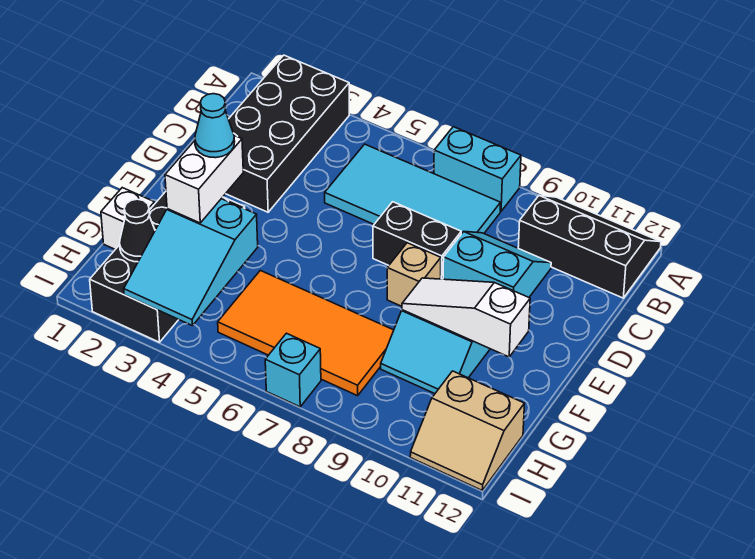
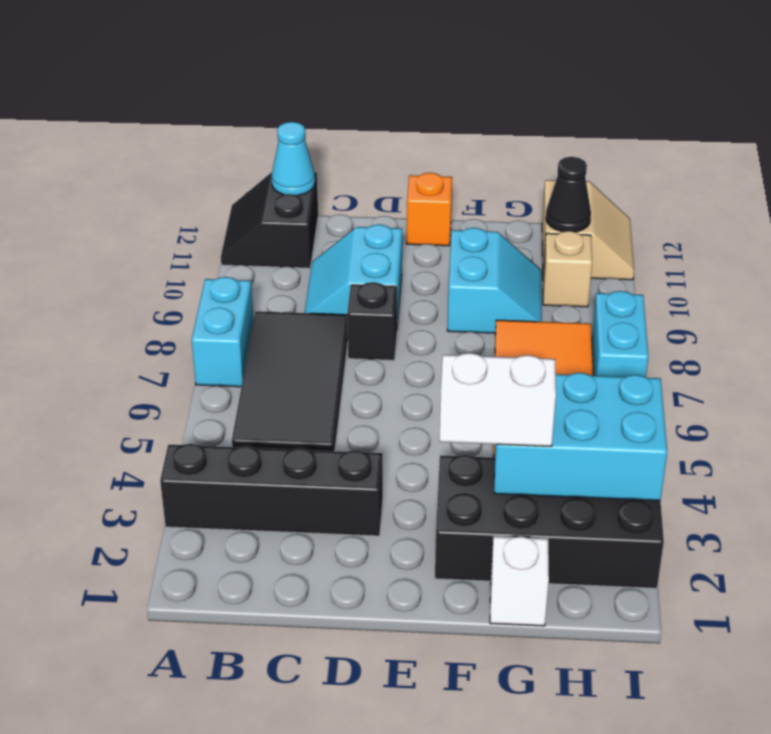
black brick A2:D3 level 1 -> black brick A3:D3 level 1
black slope A10:B12 level 1 top B -> black slope A11:B12 level 1 top B
cyan tile B5:C8 level 1 -> black tile B5:C8 level 1
black brick D7:D8 level 1 -> black brick D8 level 1
tan brick E8 level 1 -> tan brick H10 level 1
none -> orange brick E12 level 1
cyan cone F3 level 4 -> cyan cone B12 level 2
white slope F9:F11 level 2 top 11 -> none
cyan slope G3:I4 level 2 top G -> cyan brick G3:I4 level 2
black cone H2 level 2 -> black cone H11 level 2
cyan brick I7 level 1 -> cyan brick I7:I8 level 1

